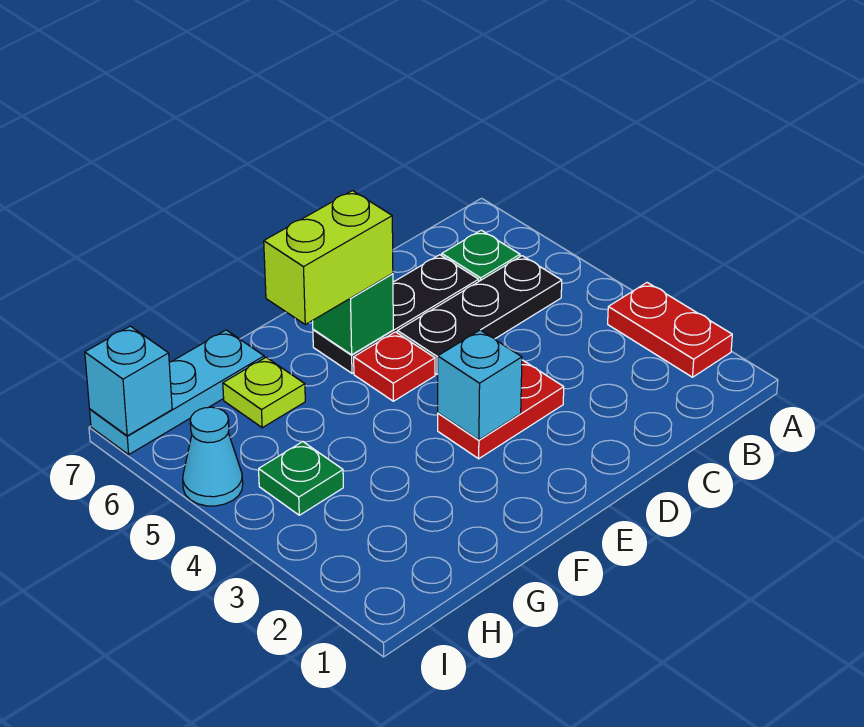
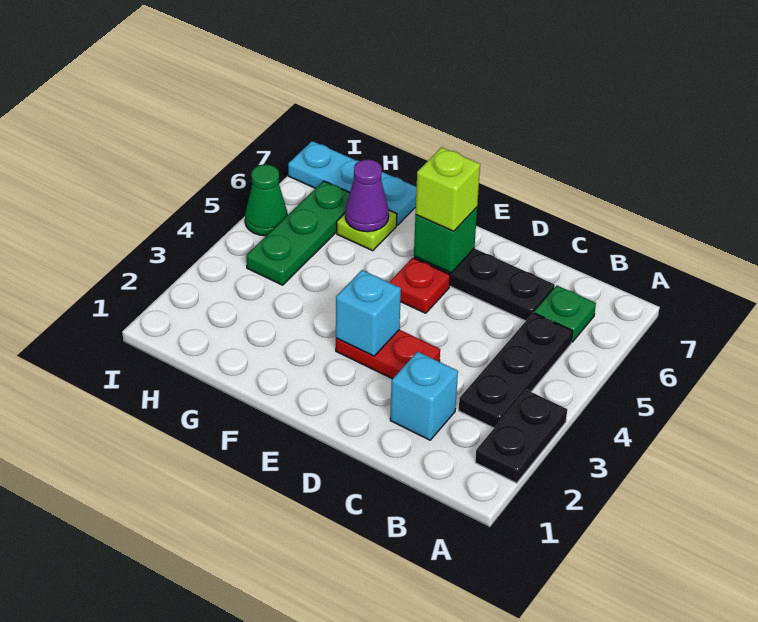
red plate A2:A3 level 1 -> black plate A2:A3 level 1
black plate B5:D5 level 1 -> black plate B3:B5 level 1
lime brick E6:F6 level 3 -> lime brick E6 level 3
none -> purple cone G6 level 2
green plate H4 level 1 -> green plate H4:H6 level 1
cyan cone I5 level 1 -> green cone I5 level 1
cyan brick I7 level 2 -> cyan brick C2 level 1

